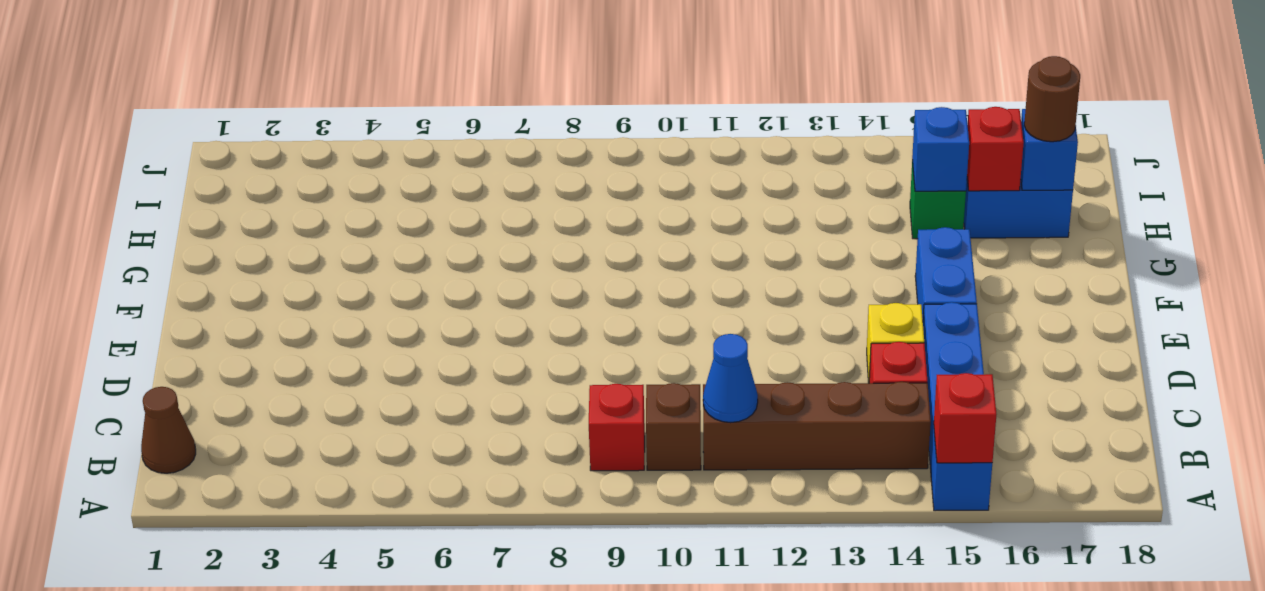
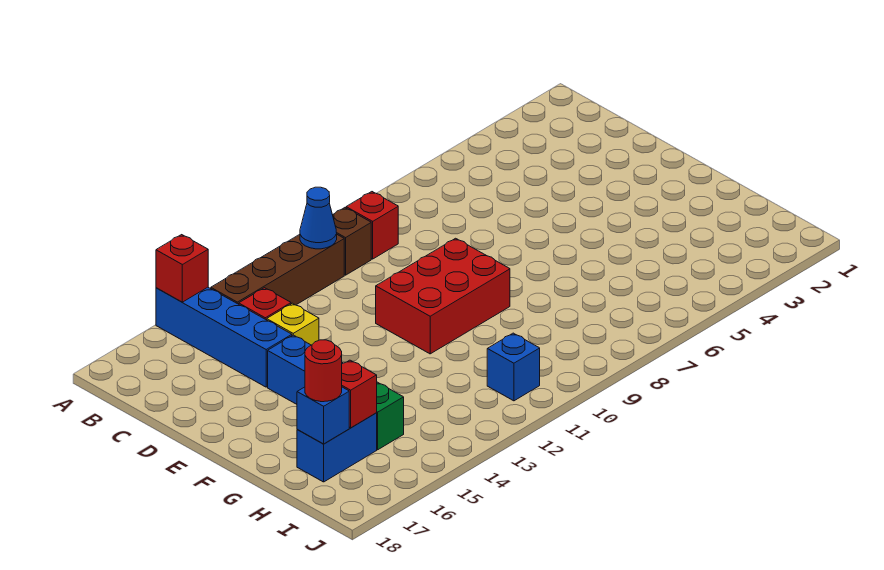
brown cone B1 level 1 -> none
none -> red brick E9:F11 level 1
blue brick H15 level 2 -> blue brick I11 level 1
brown round brick H17 level 3 -> red round brick H17 level 3

